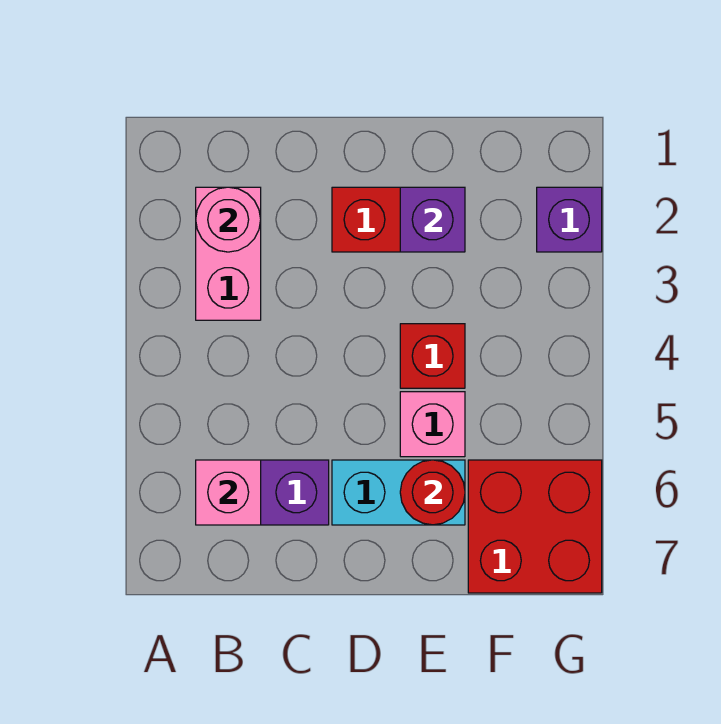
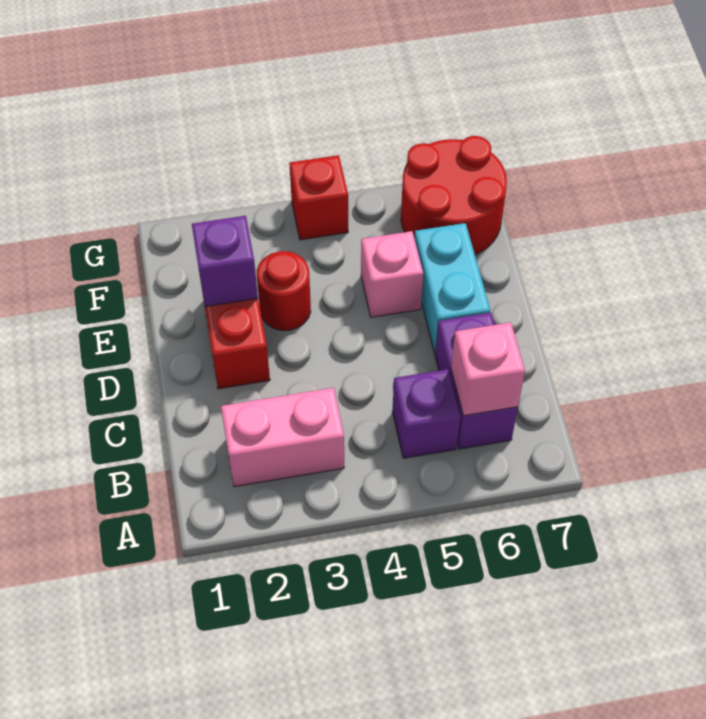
pink round brick B2 level 2 -> none
red brick E4 level 1 -> red brick G4 level 1
red round brick E6 level 2 -> red round brick E3 level 1
red brick F6:G7 level 1 -> red round brick F6:G7 level 1
purple brick G2 level 1 -> purple brick B5 level 1

